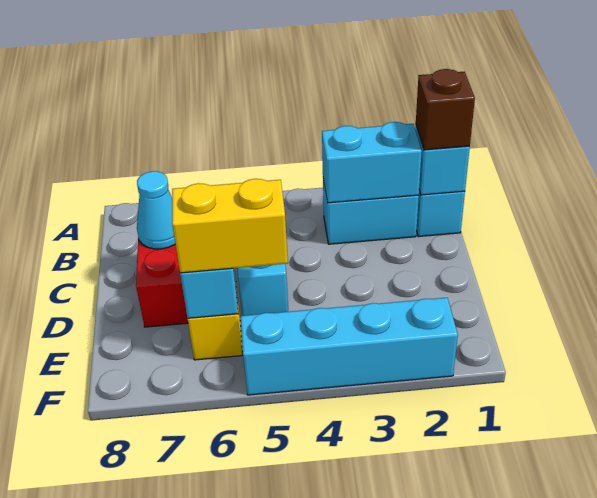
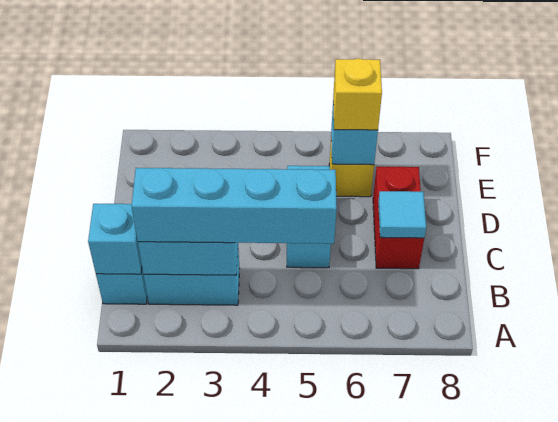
brown brick B1 level 3 -> none
cyan cone C7 level 2 -> cyan tile C7 level 2
yellow brick E5:E6 level 3 -> yellow brick E6 level 3
cyan brick F2:F5 level 1 -> cyan brick B2:B5 level 3

